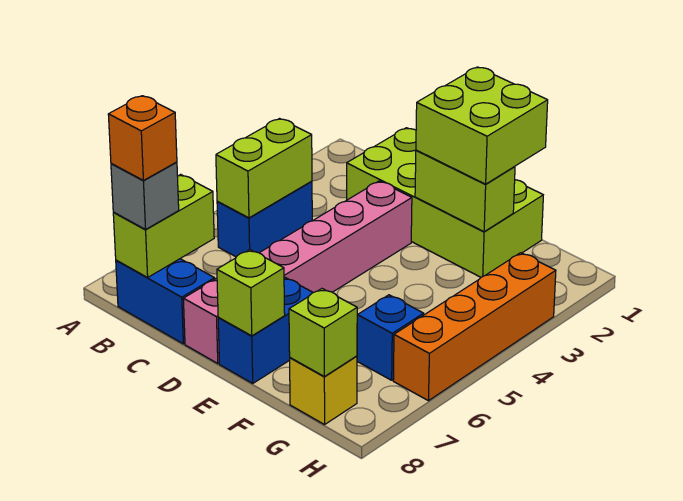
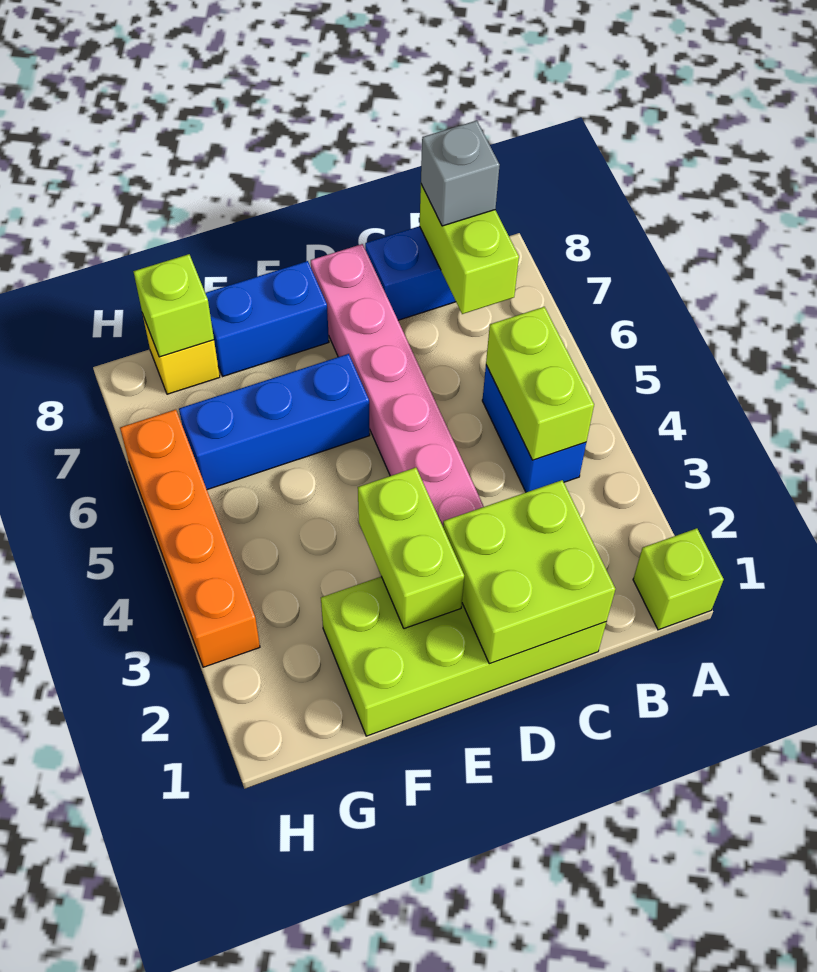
orange brick B8 level 4 -> none
lime brick E1:F2 level 3 -> lime brick C1:D2 level 2
lime brick E2:F2 level 2 -> lime brick E2:E3 level 2
blue brick E7:E8 level 1 -> blue brick E8:F8 level 1
lime brick E8 level 2 -> lime brick A1 level 1
blue brick G6 level 1 -> blue brick E6:G6 level 1

